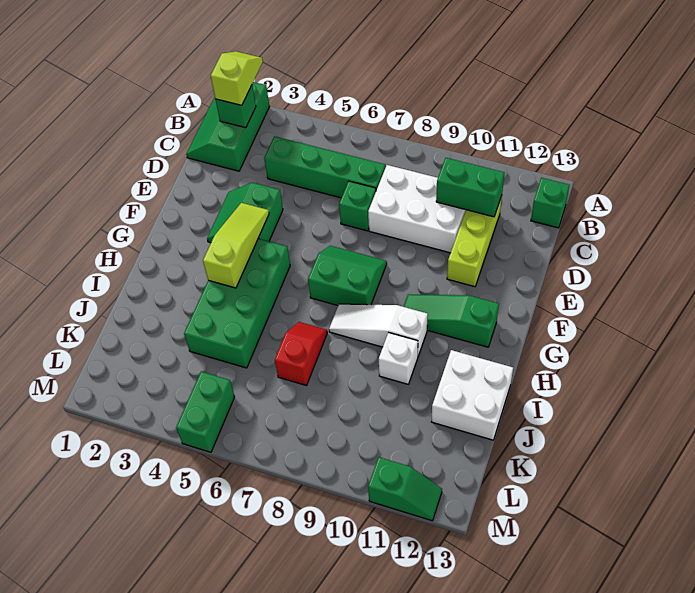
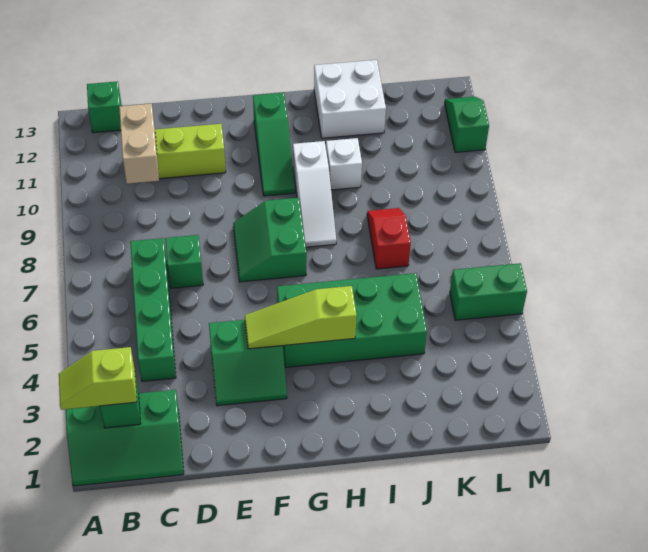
white brick C8:D10 level 1 -> none
green brick C10:C11 level 2 -> tan brick C10:C11 level 2
red slope I7:J7 level 1 top J -> red slope J7:J8 level 1 top 7

